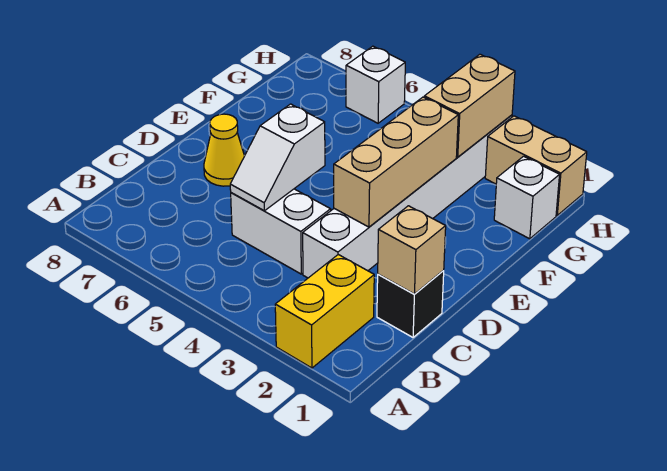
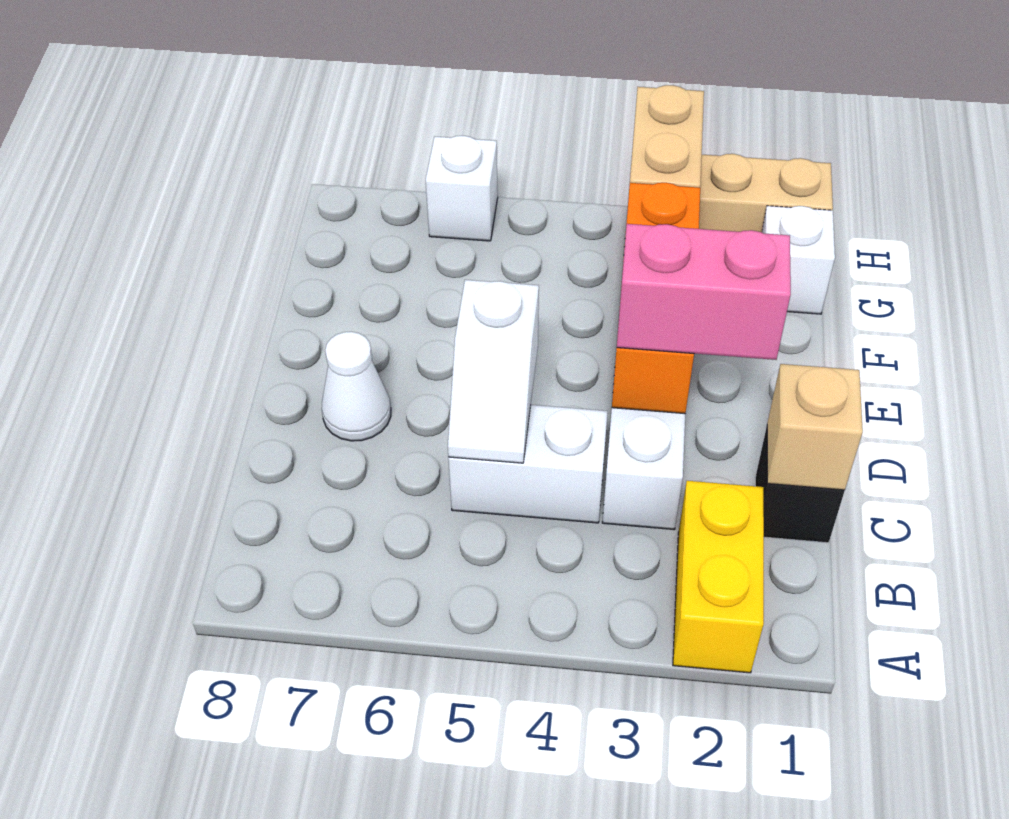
none -> pink brick D2:D3 level 3
tan brick D3:F3 level 2 -> orange brick D3:F3 level 2
yellow cone D7 level 1 -> white cone D7 level 1

